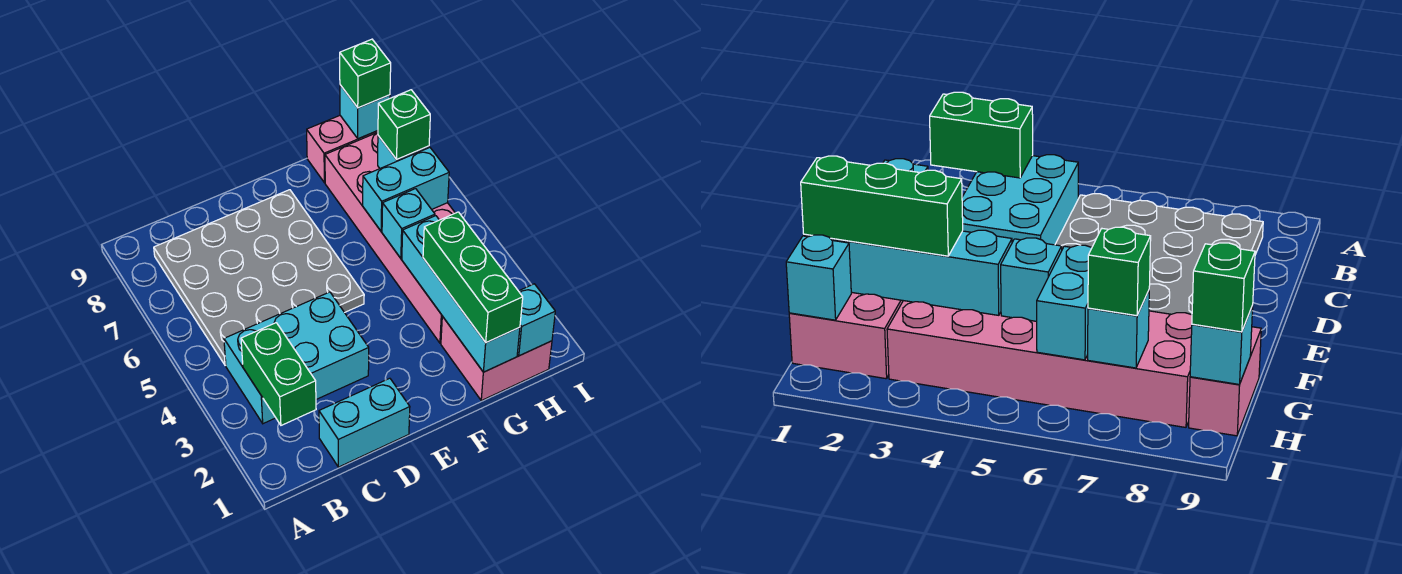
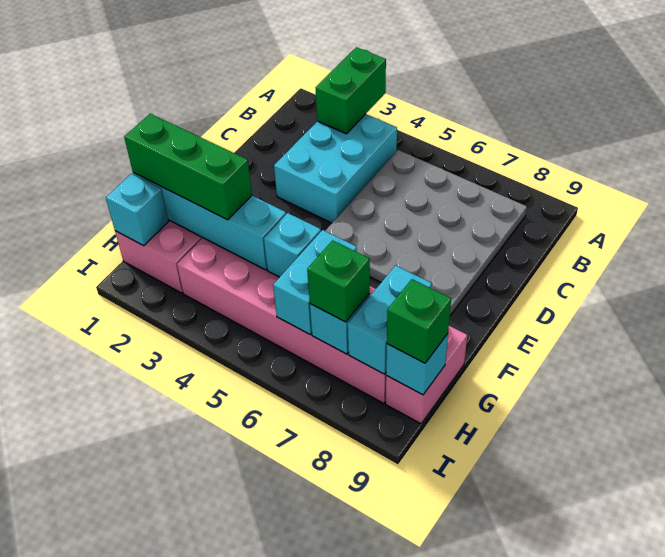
green brick B2:B3 level 2 -> green brick A3:B3 level 2
cyan brick C1:D1 level 1 -> cyan brick G8:H8 level 2

